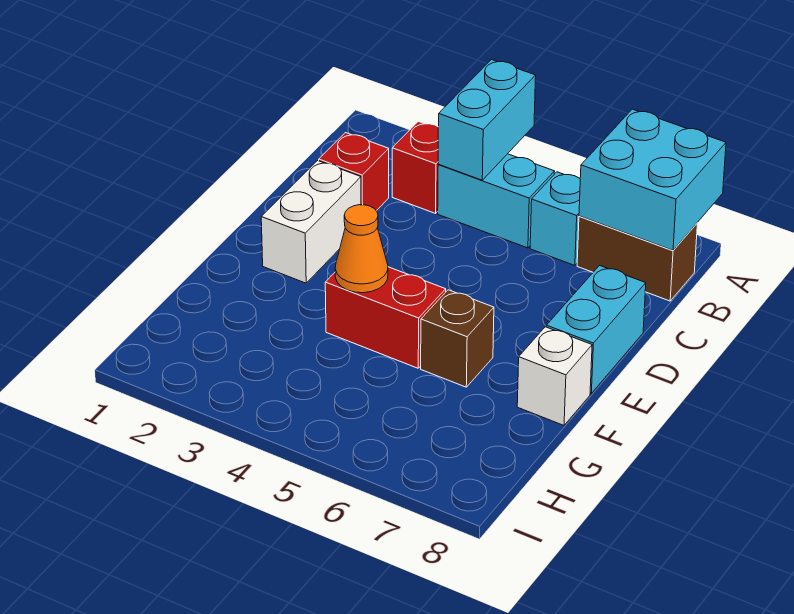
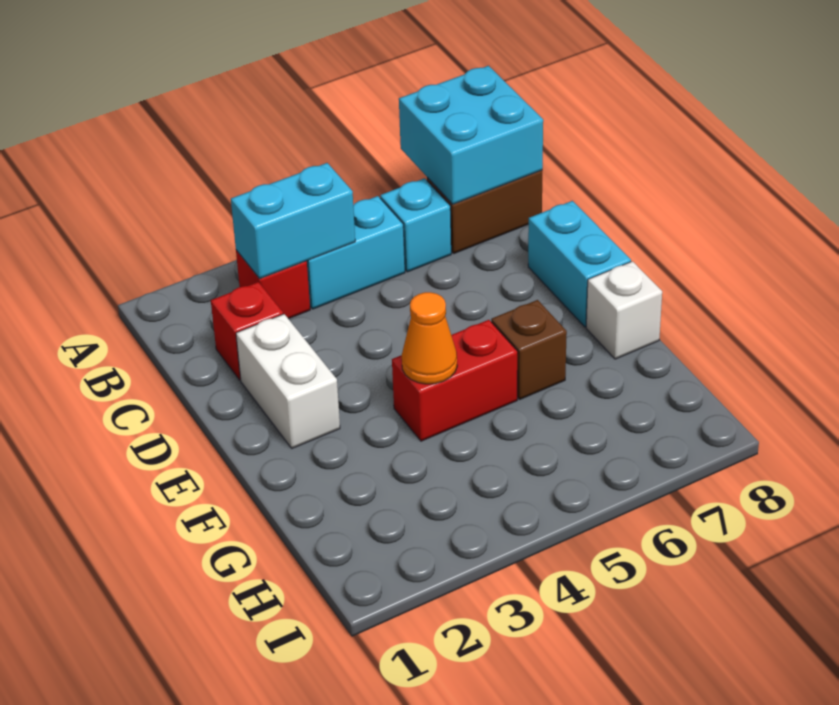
cyan brick A4:B4 level 2 -> cyan brick B3:B4 level 2

